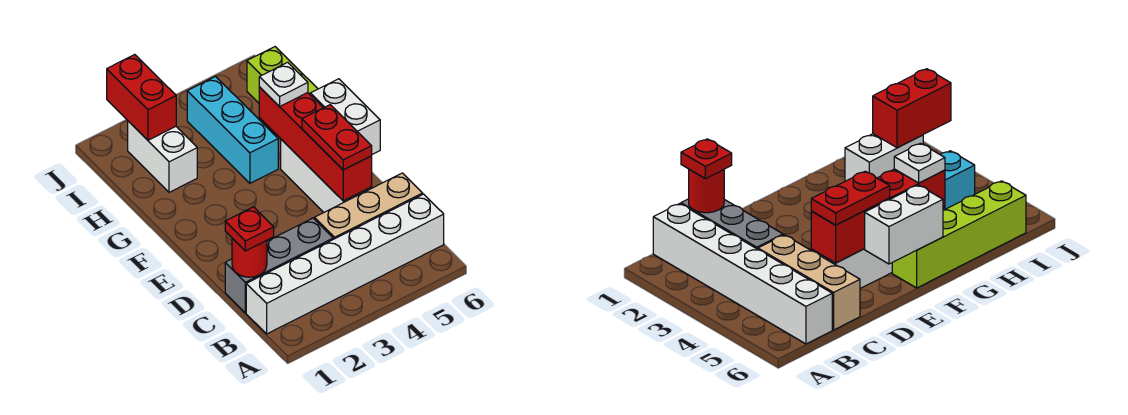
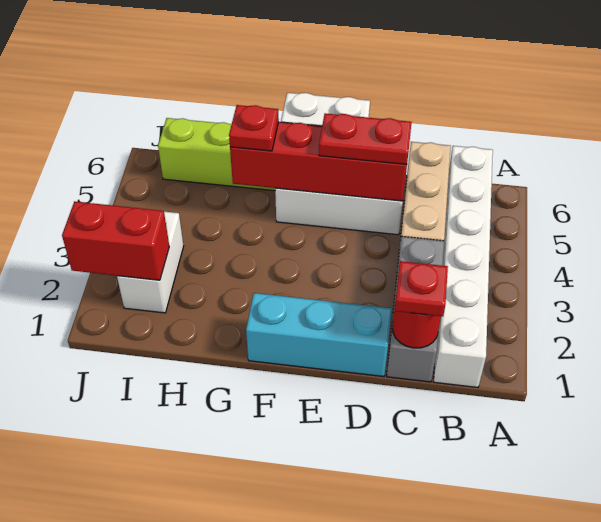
cyan brick G4:I4 level 1 -> cyan brick D1:F1 level 1
white plate G5 level 3 -> red plate G5 level 3
white brick H2:I2 level 1 -> white brick I2:I3 level 1

